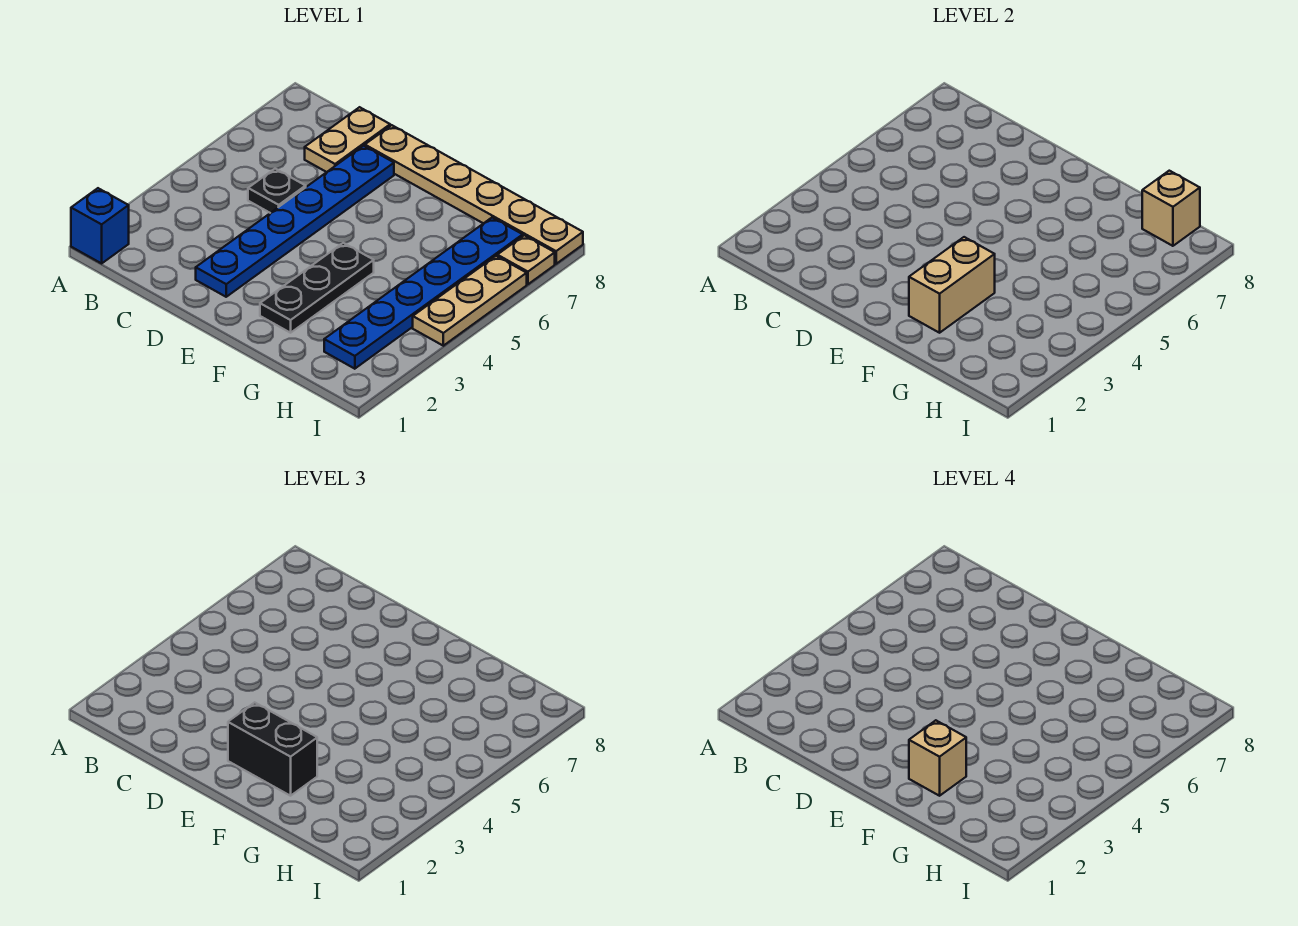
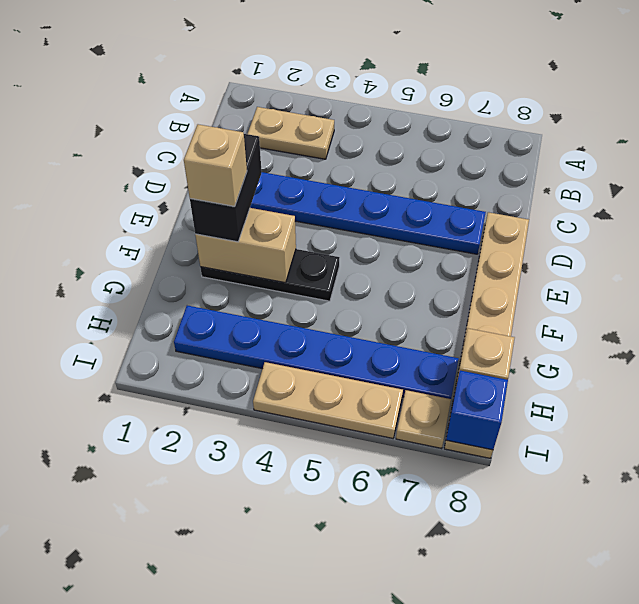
blue brick A1 level 1 -> blue brick I8 level 2
black plate C5 level 1 -> none
tan plate C7:C8 level 1 -> tan plate B2:B3 level 1

